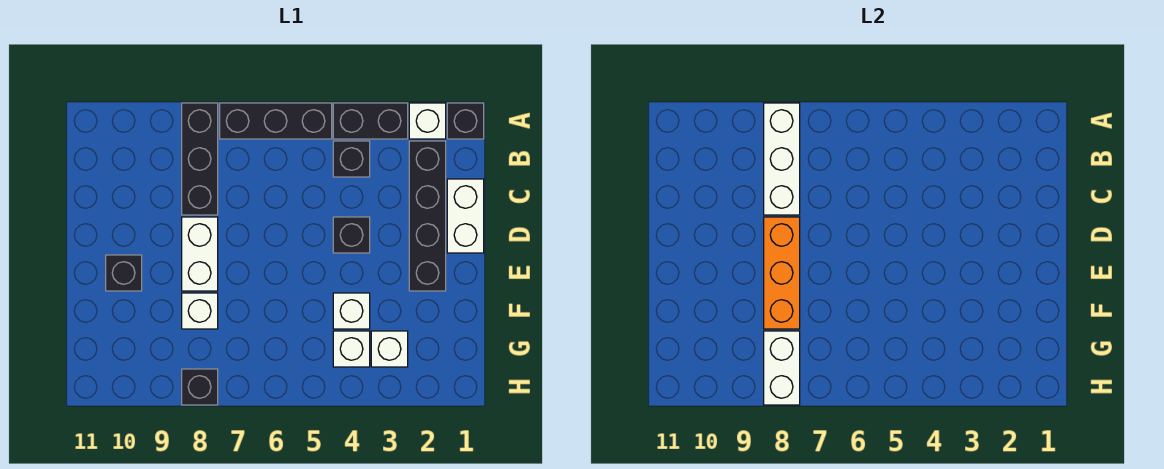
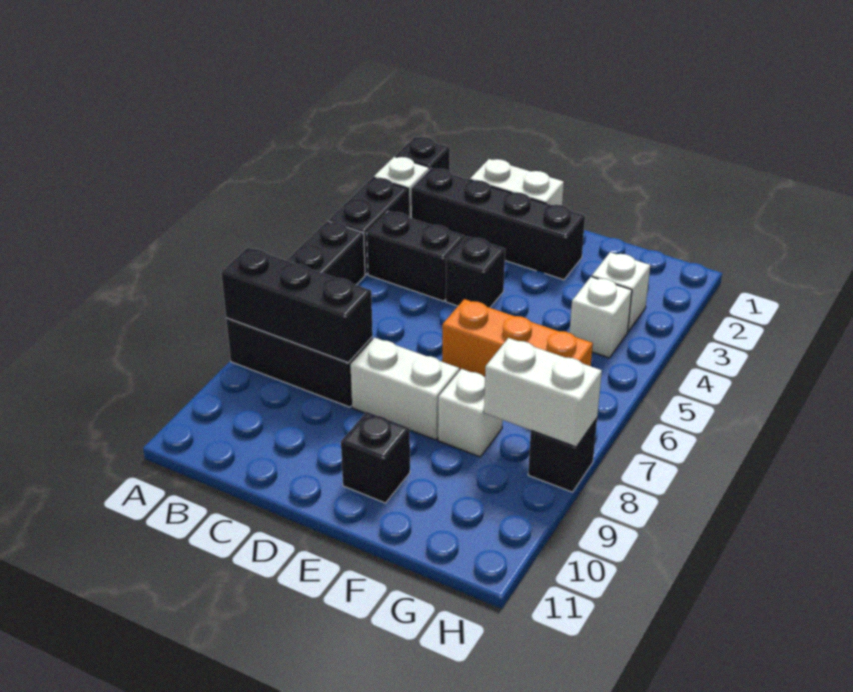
white brick A8:C8 level 2 -> black brick A8:C8 level 2
black brick B4 level 1 -> black brick B4:C4 level 1
orange brick D8:F8 level 2 -> orange brick E6:G6 level 1
white brick F4 level 1 -> none

